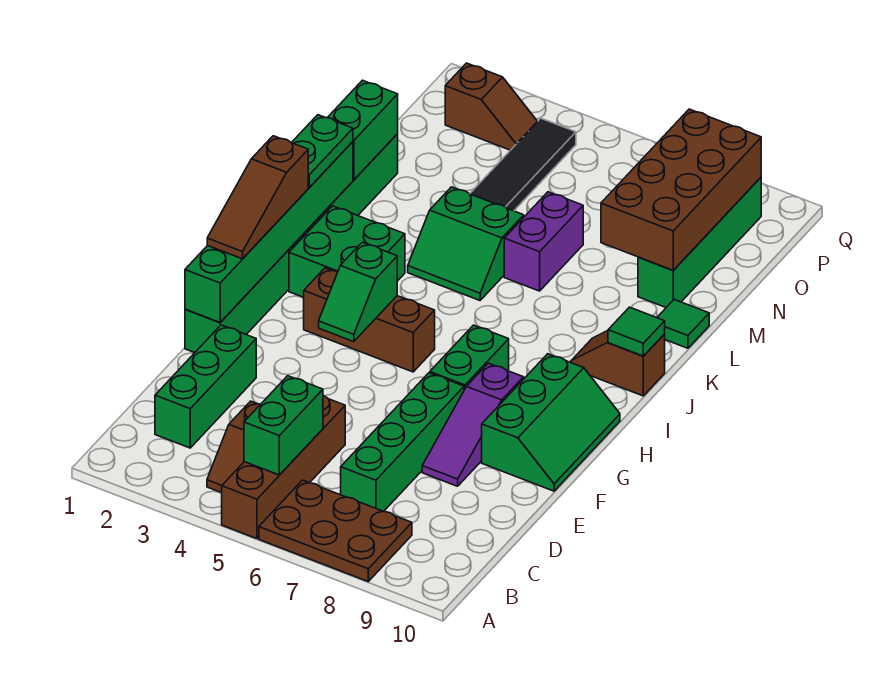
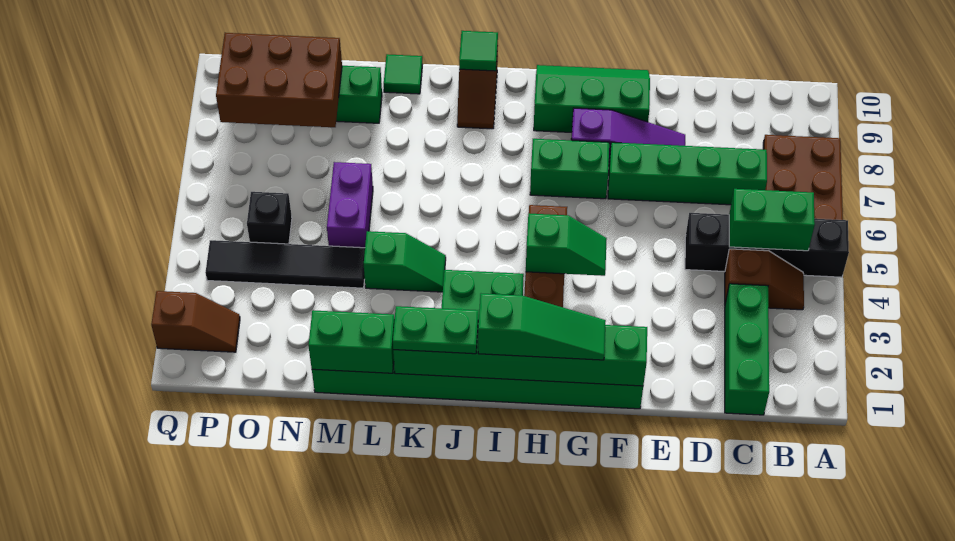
brown brick A5:D5 level 1 -> black brick A5:D5 level 1
green brick C2:E2 level 1 -> green brick C1:C3 level 1
brown slope G1:I1 level 3 top I -> green slope G1:I1 level 3 top I
green slope K4:L5 level 1 top L -> green slope K4:L4 level 1 top L
purple brick L6:M6 level 1 -> purple brick M5:M6 level 1
brown brick M8:P9 level 2 -> brown brick N8:P9 level 2
none -> black brick O5 level 1
brown slope P2:P3 level 1 top 2 -> brown slope P2:Q2 level 1 top Q

